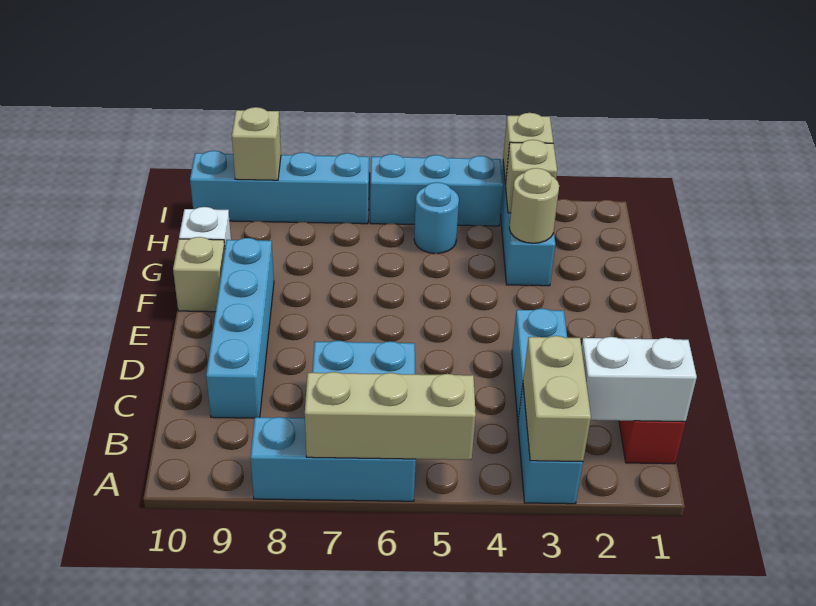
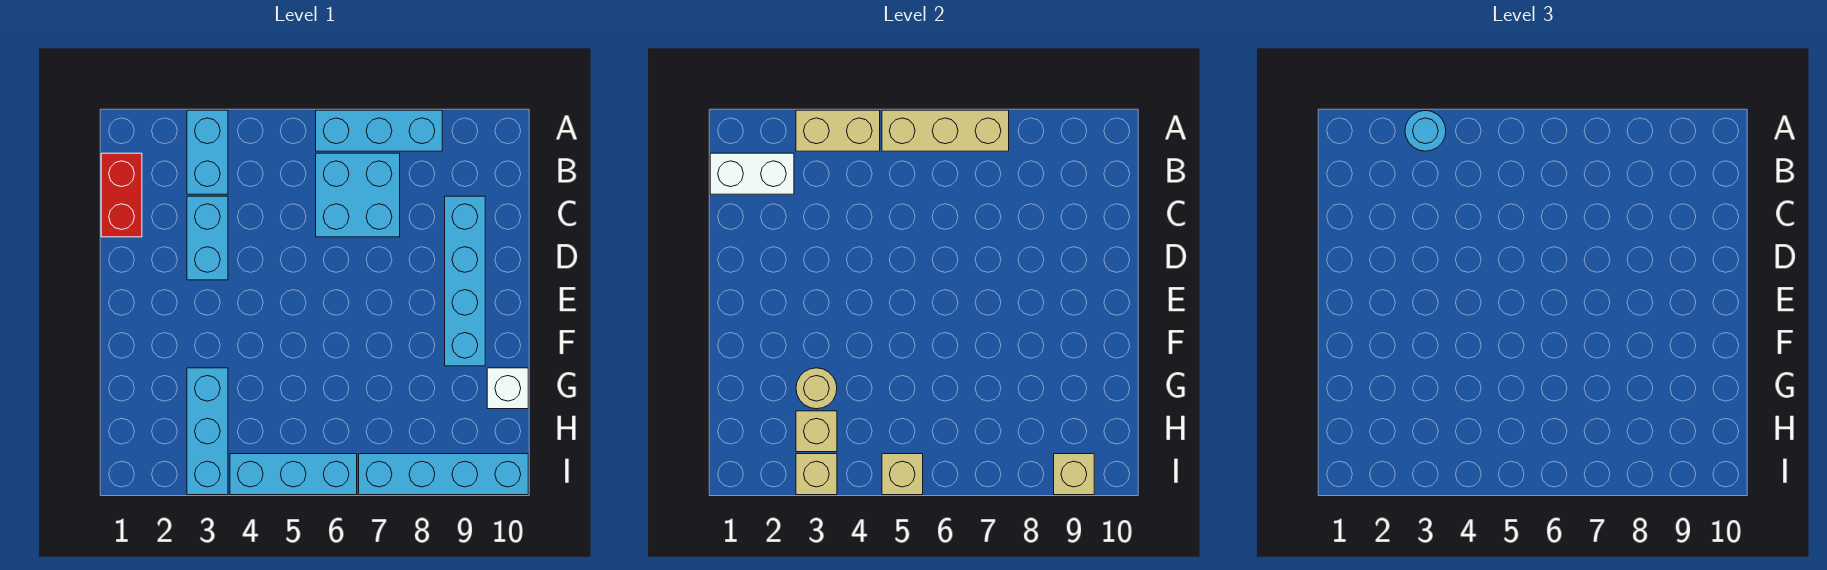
tan brick A3:B3 level 2 -> tan brick A3:A4 level 2
tan brick F10 level 1 -> tan brick I5 level 2
cyan round brick H5 level 1 -> cyan round brick A3 level 3

